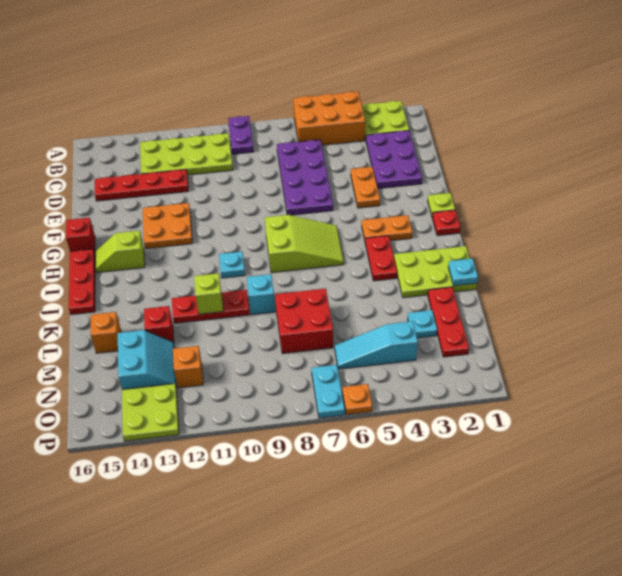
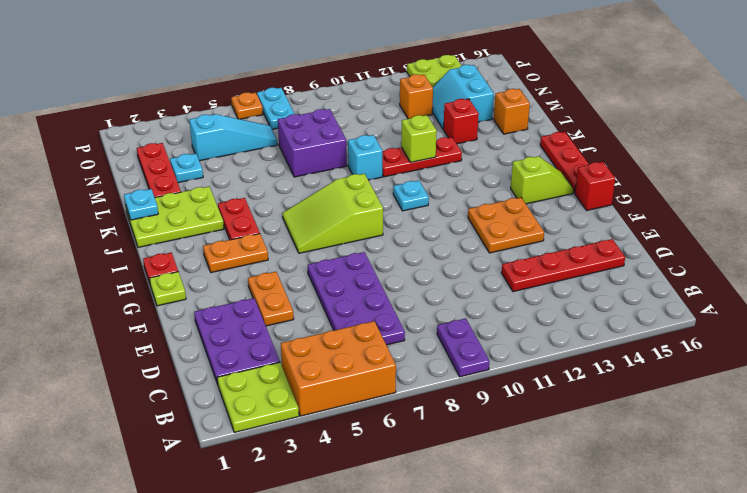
lime plate B10:C13 level 1 -> none
red brick L7:M8 level 1 -> purple brick L7:M8 level 1

